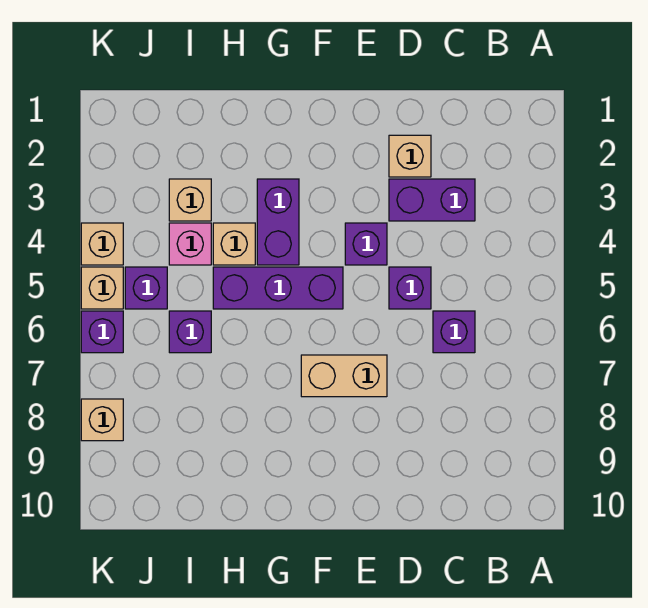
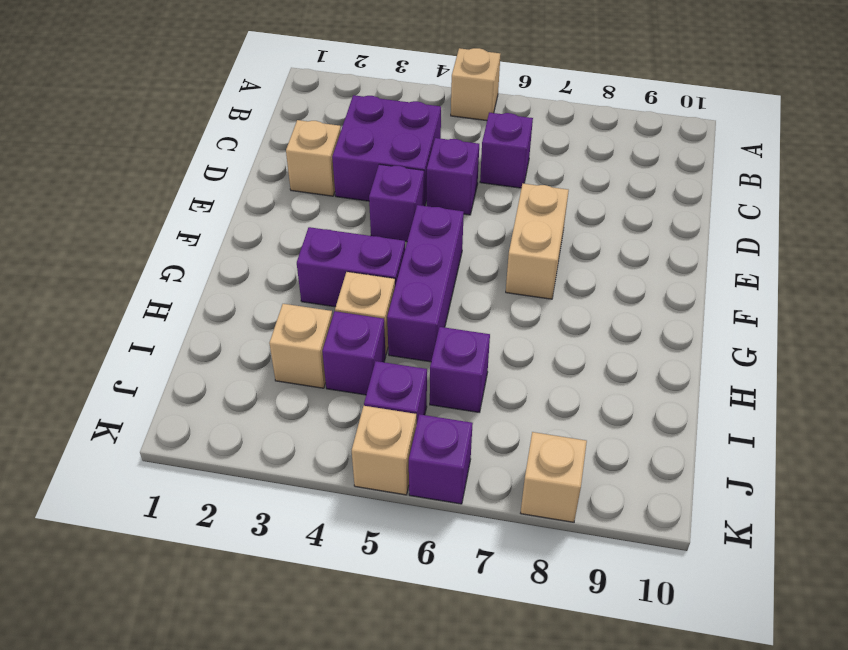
purple brick C3:D3 level 1 -> purple brick C3:D4 level 1
pink brick I4 level 1 -> purple brick I4 level 1
tan brick K4 level 1 -> tan brick A5 level 1

